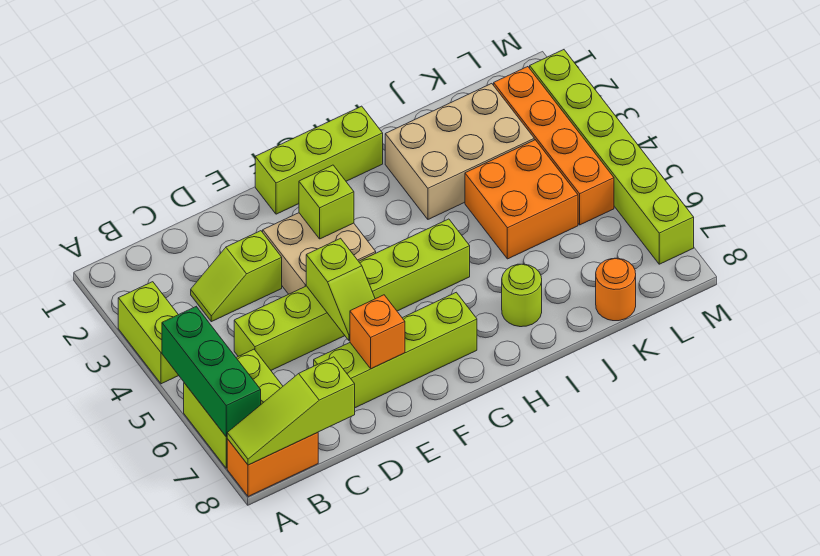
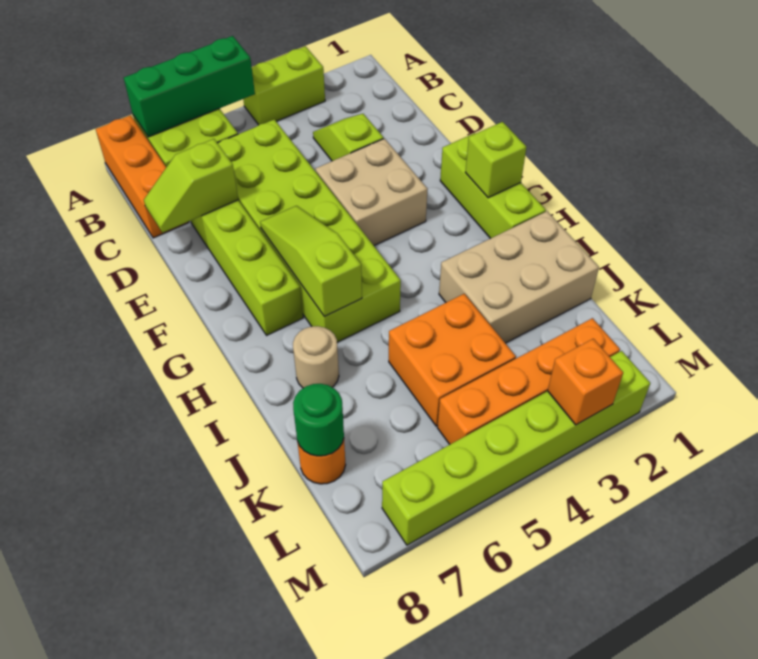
orange brick A8:B8 level 1 -> orange brick A8:C8 level 1
lime slope A8:C8 level 2 top C -> lime slope F6:H6 level 2 top H
lime brick C5:H5 level 1 -> lime brick C5:H6 level 1
lime slope E5:E6 level 2 top 5 -> lime slope D7:D8 level 2 top 7
orange brick E7 level 2 -> orange brick M3 level 2
lime brick F3 level 2 -> lime brick G1 level 2
tan brick I2:K3 level 1 -> tan brick I1:J3 level 1
lime round brick I7 level 1 -> tan round brick I7 level 1
none -> green round brick K8 level 2

